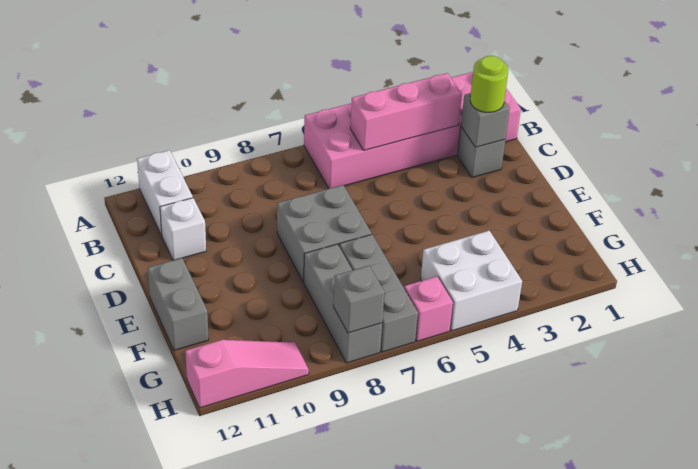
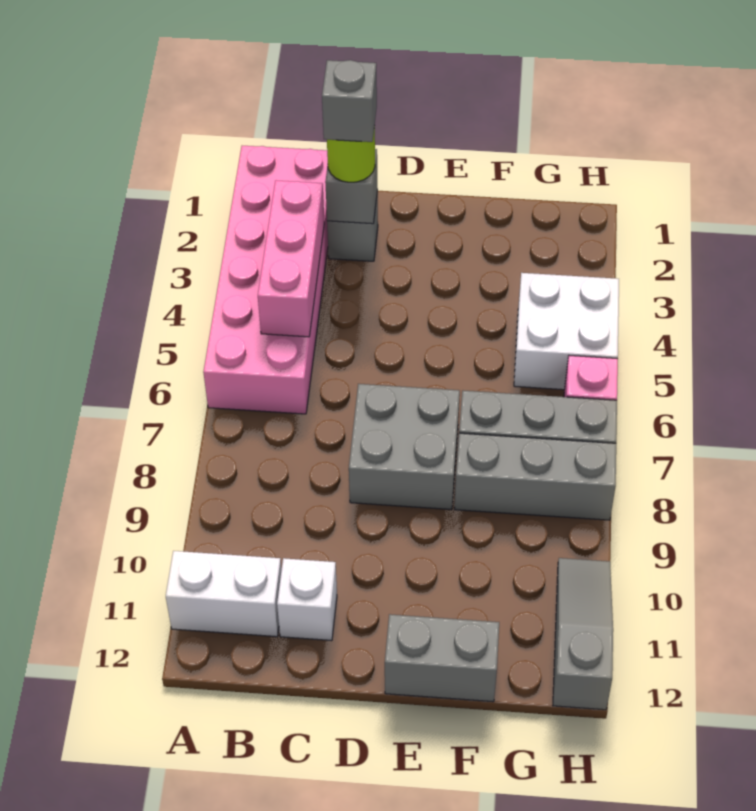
grey brick H8 level 2 -> grey brick C2 level 4
pink slope H10:H12 level 1 top 12 -> grey slope H10:H12 level 1 top 12

